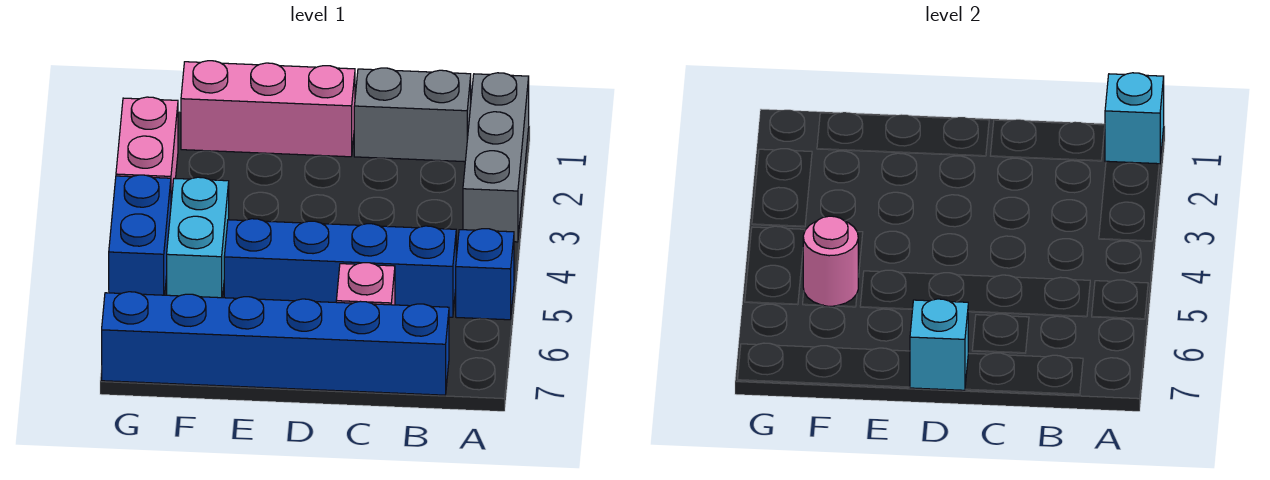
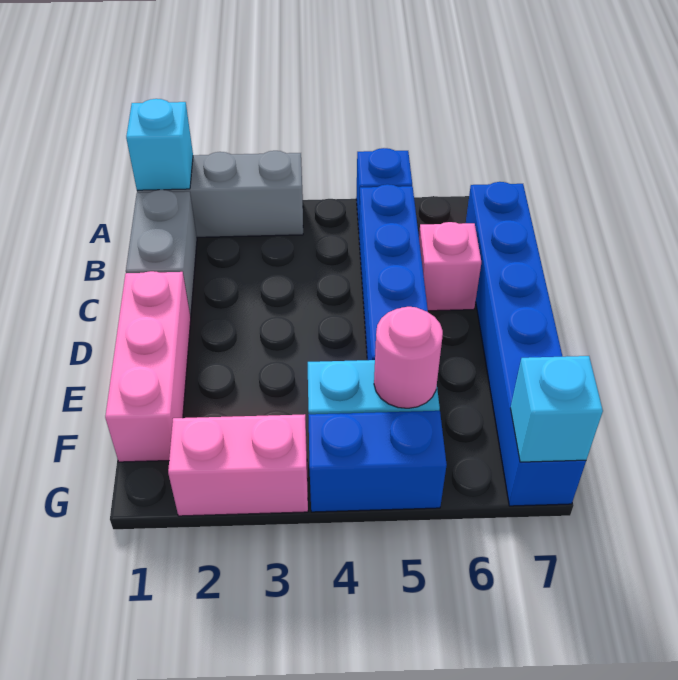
cyan brick D7 level 2 -> cyan brick G7 level 2

